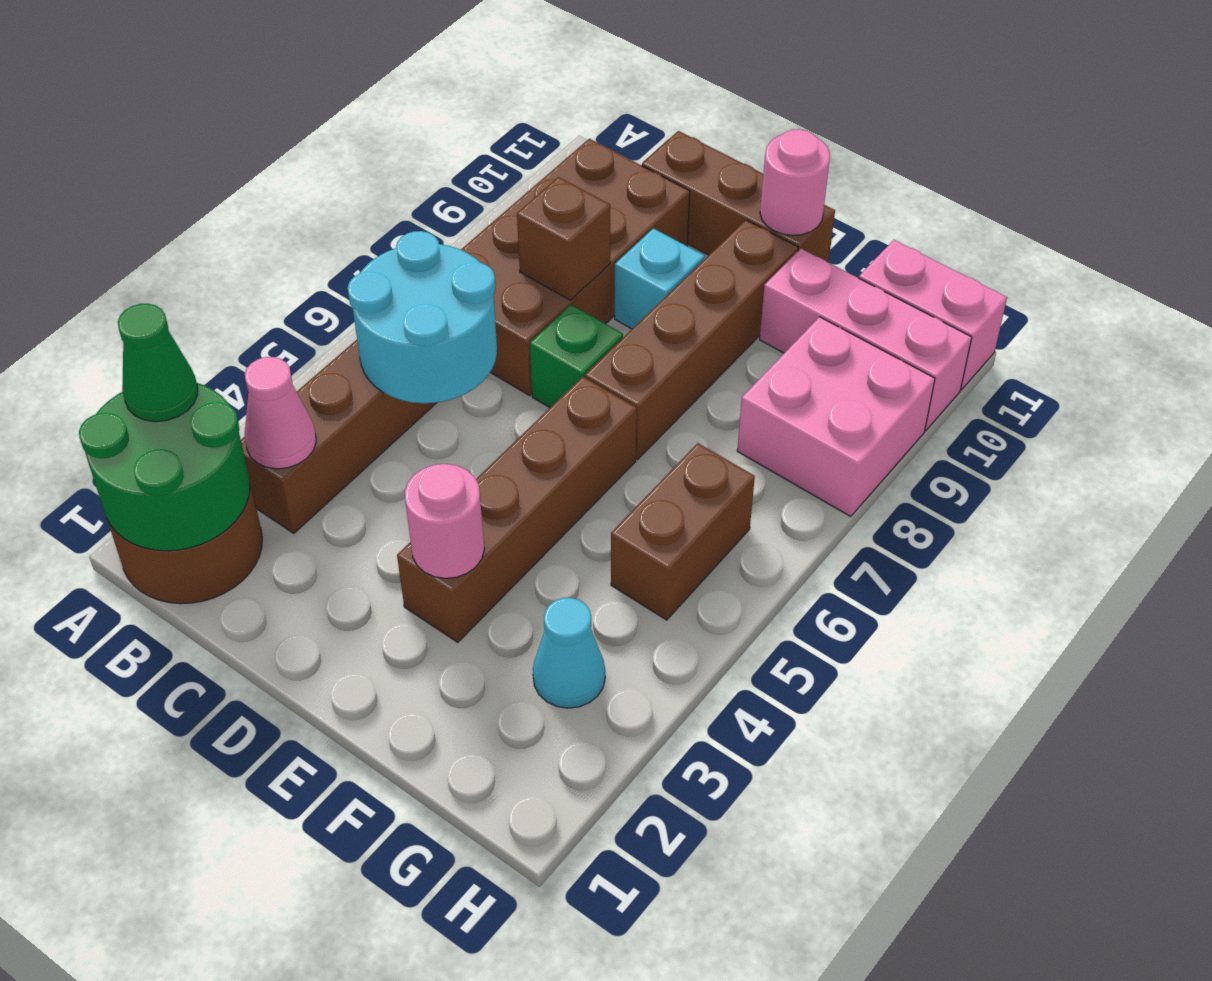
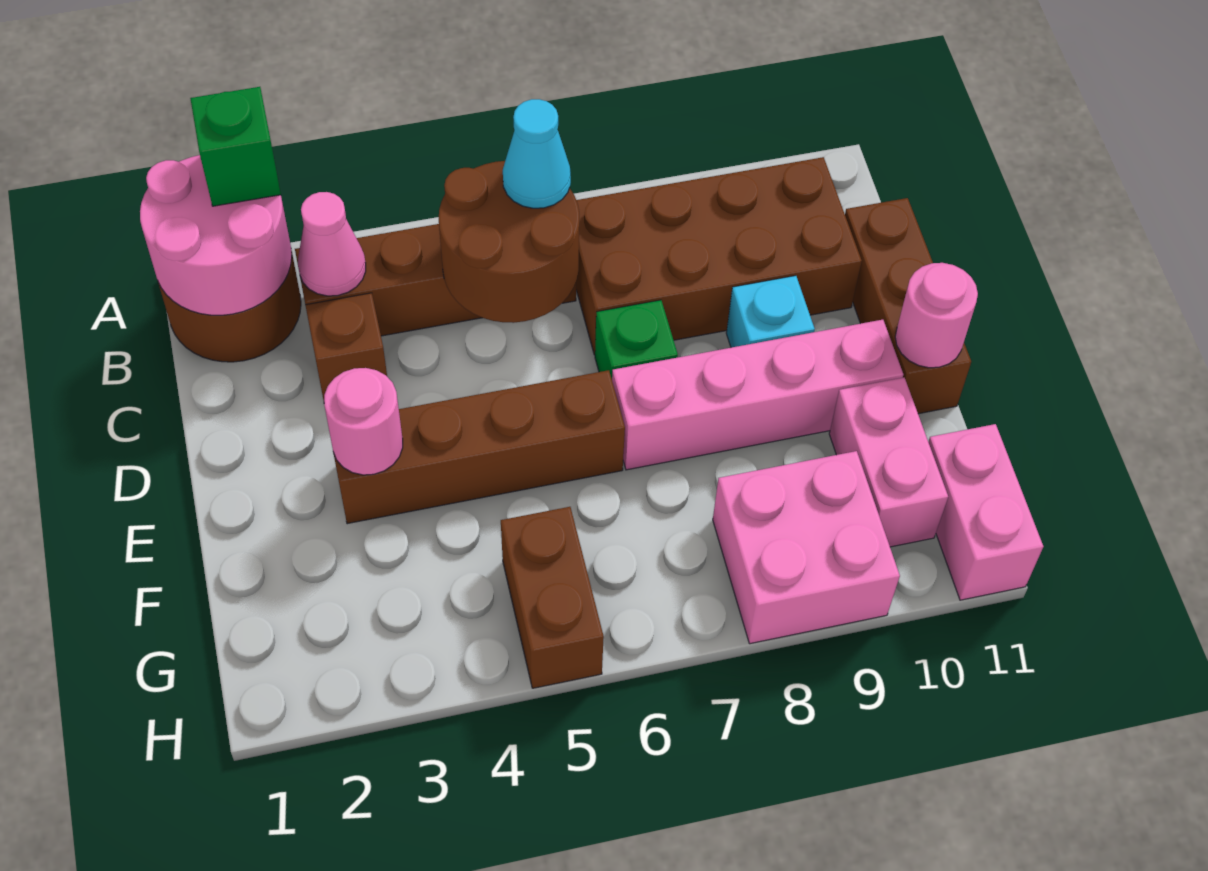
green round brick A1:B2 level 2 -> pink round brick A1:B2 level 2
green cone A2 level 3 -> green brick A2 level 3
cyan round brick B5:C6 level 2 -> brown round brick B5:C6 level 2
brown brick C8 level 2 -> brown brick C3 level 1
brown brick E7:E10 level 1 -> pink brick E7:E10 level 1
pink brick F10:H10 level 1 -> pink brick F10:G10 level 1
cyan cone G3 level 1 -> cyan cone B6 level 3
brown brick G5:G6 level 1 -> brown brick G5:H5 level 1

